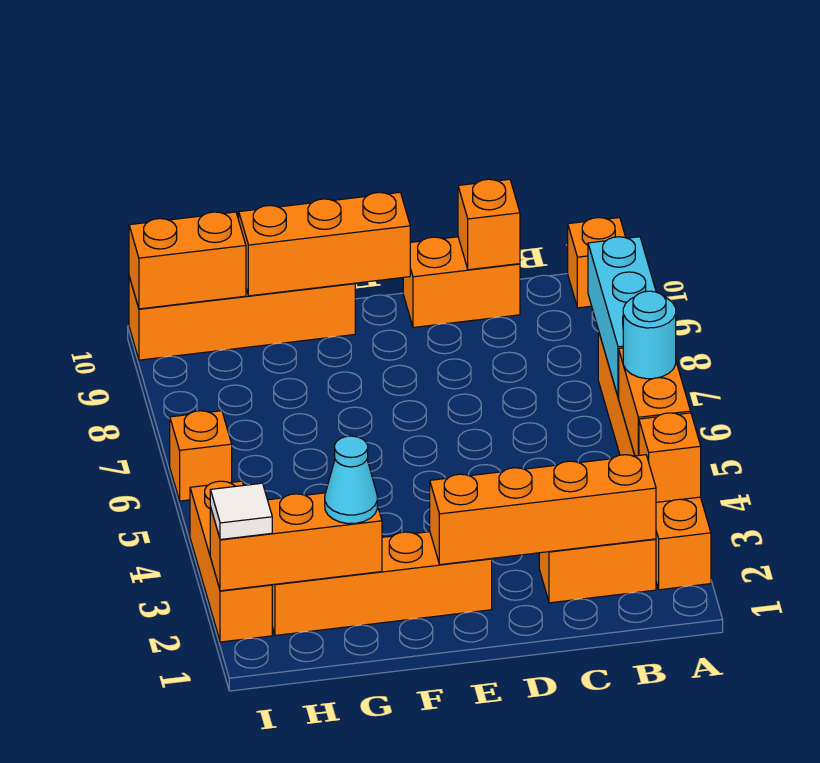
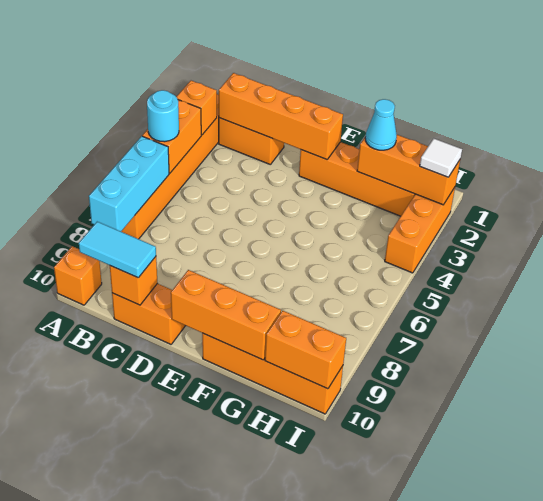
none -> cyan tile B10:C10 level 3
orange brick I6 level 1 -> none

